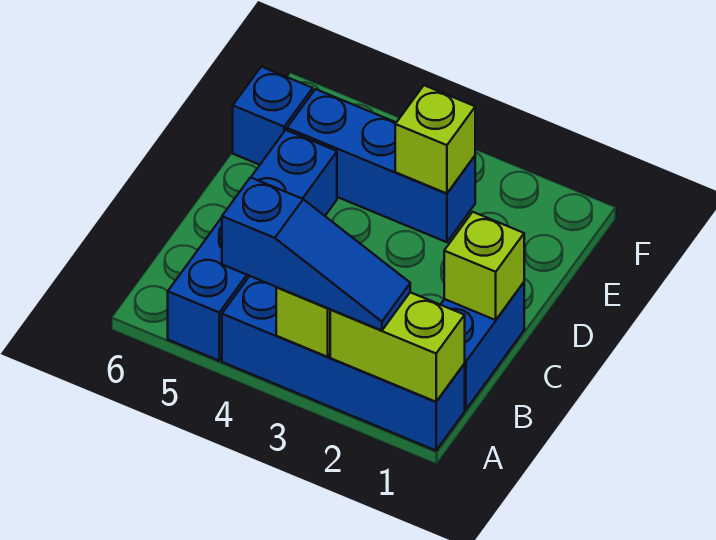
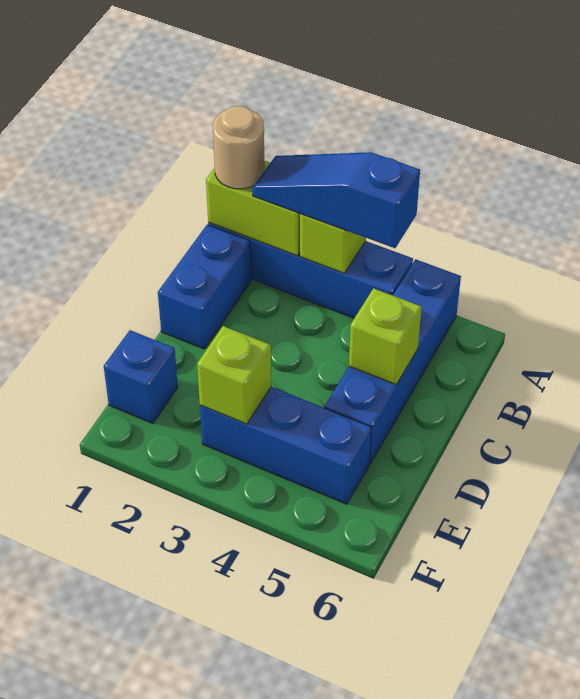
none -> tan round brick A1 level 3
lime brick C1 level 2 -> lime brick C5 level 2
blue brick E6 level 1 -> blue brick E1 level 1

